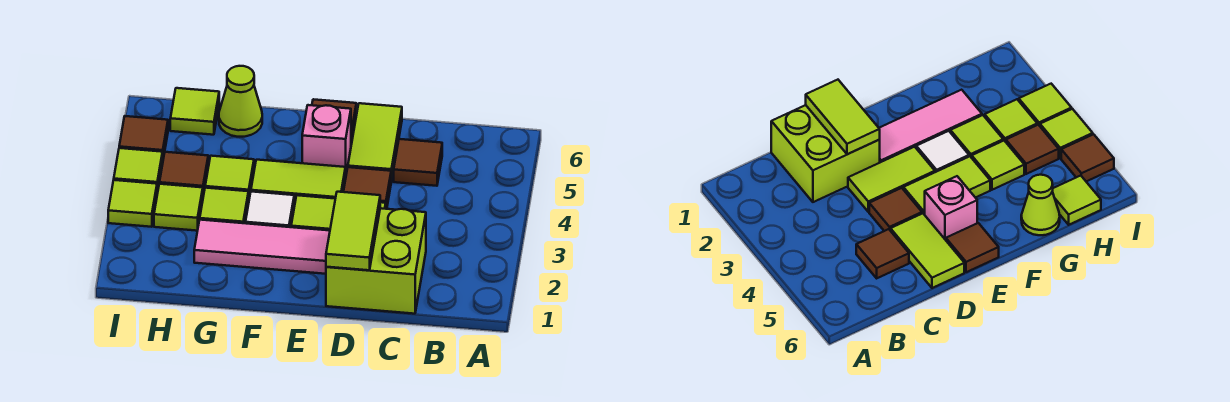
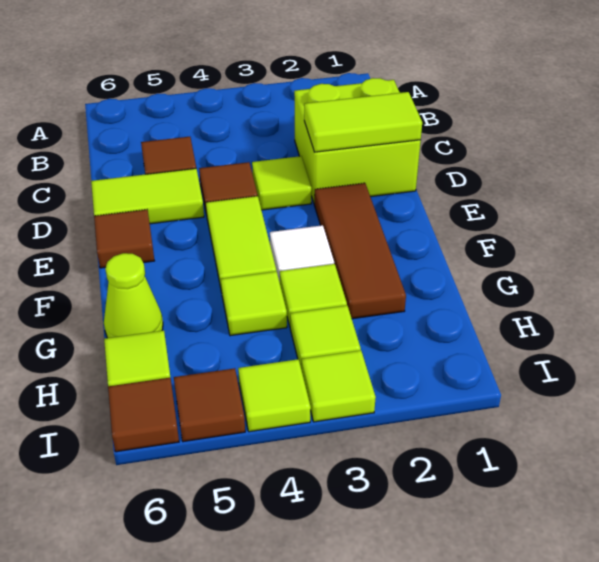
lime tile D3:E3 level 1 -> lime tile D3 level 1
pink tile E2:G2 level 1 -> brown tile E2:G2 level 1
pink brick E5 level 1 -> none
brown tile H4 level 1 -> brown tile I6 level 1

